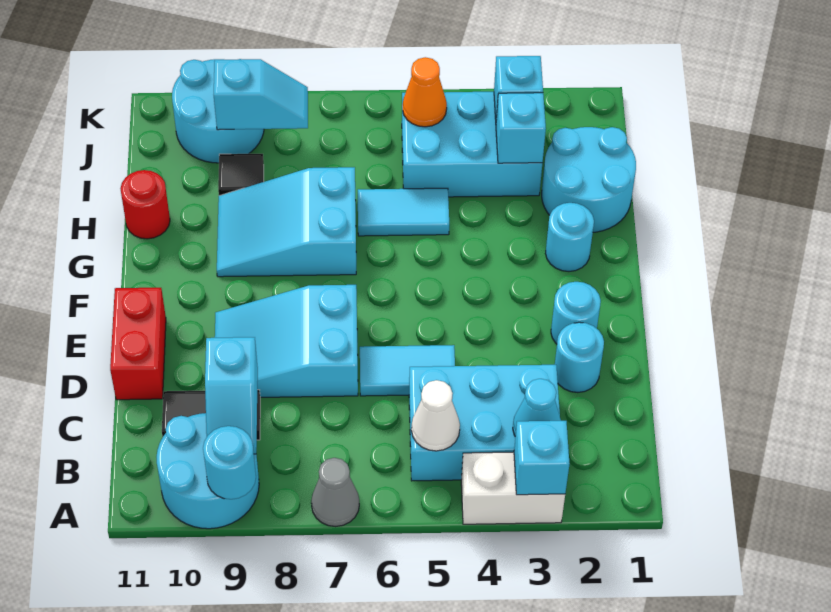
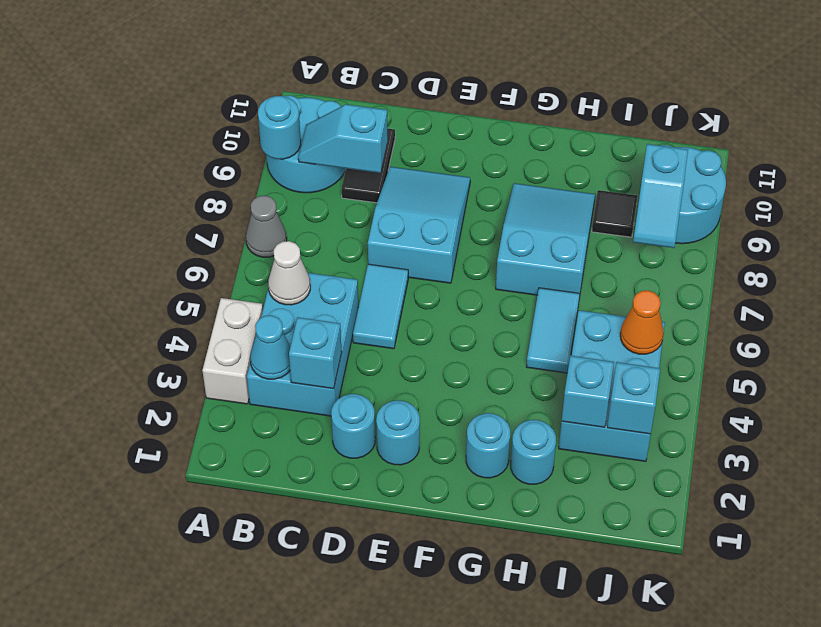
cyan brick A3 level 2 -> cyan brick C3 level 2
red brick D11:E11 level 1 -> none
cyan round brick H1:I2 level 1 -> cyan round brick H2 level 1
red round brick H11 level 1 -> none

